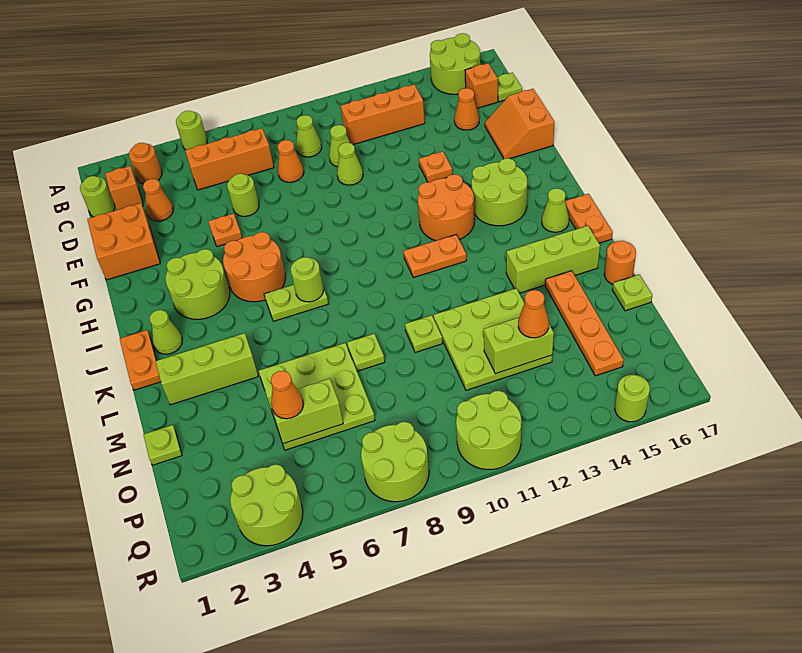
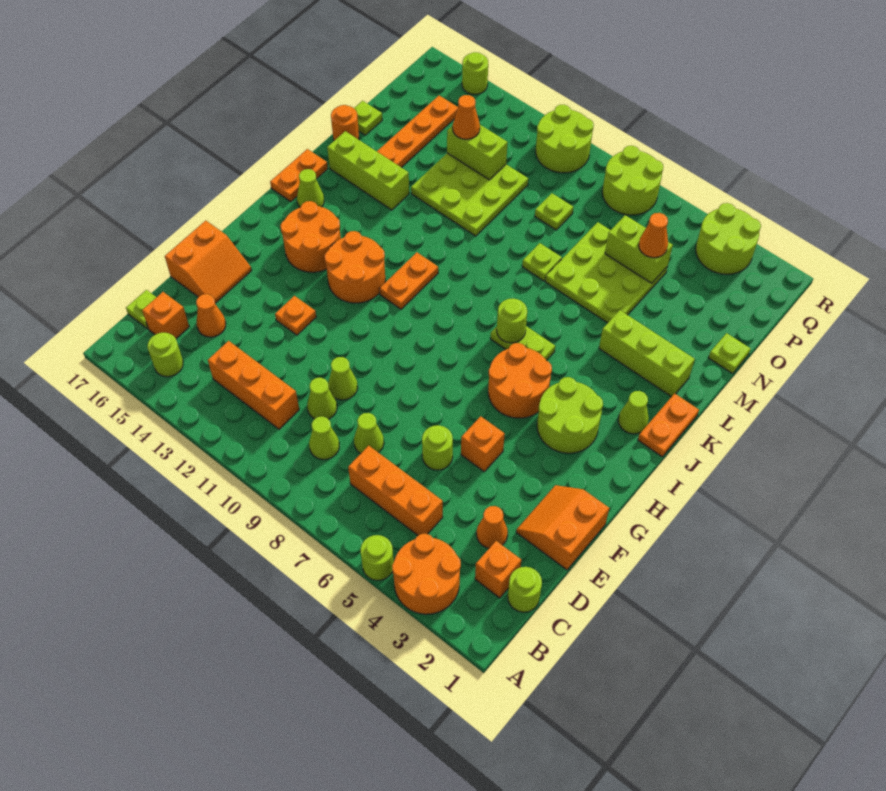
lime round brick A15:B16 level 1 -> lime round brick B15 level 1
orange round brick B3 level 1 -> orange round brick A3:B4 level 1
orange cone D8 level 1 -> lime cone D8 level 1
orange brick E1:F2 level 1 -> orange slope E1:F2 level 1 top 1
orange plate F5 level 1 -> orange brick F5 level 1
lime round brick H14:I15 level 1 -> orange round brick H14:I15 level 1
orange plate J11:J12 level 1 -> orange plate I11:J11 level 1
lime plate M10 level 1 -> lime plate O9 level 1

